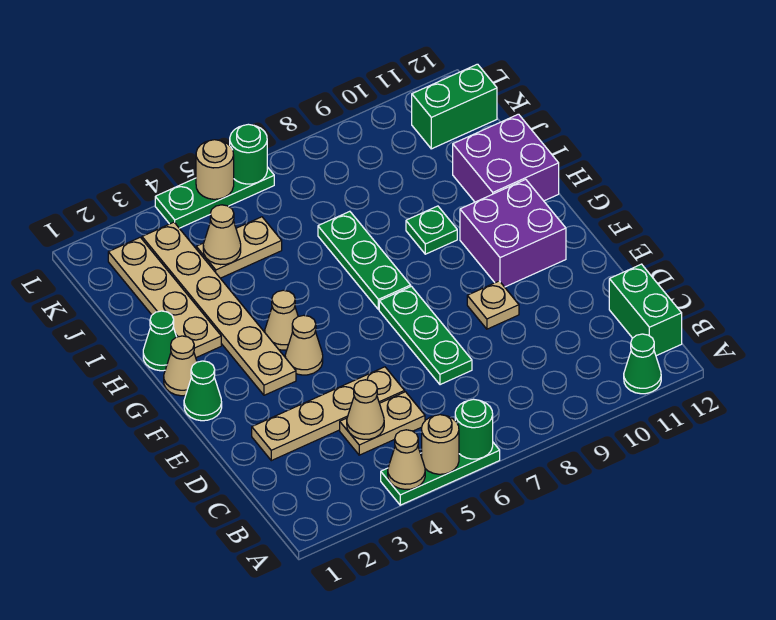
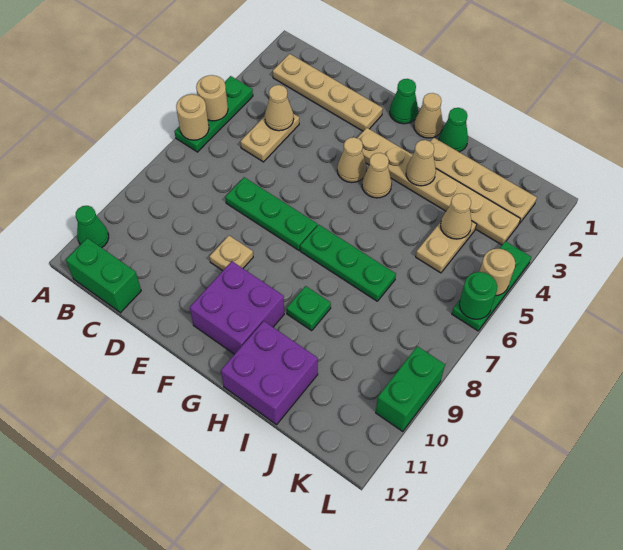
tan cone A4 level 2 -> tan cone H3 level 2
green round brick A6 level 2 -> tan round brick A6 level 2
tan plate D2:D5 level 1 -> tan plate B2:E2 level 1
green brick K11:K12 level 1 -> green brick L9:L10 level 1

